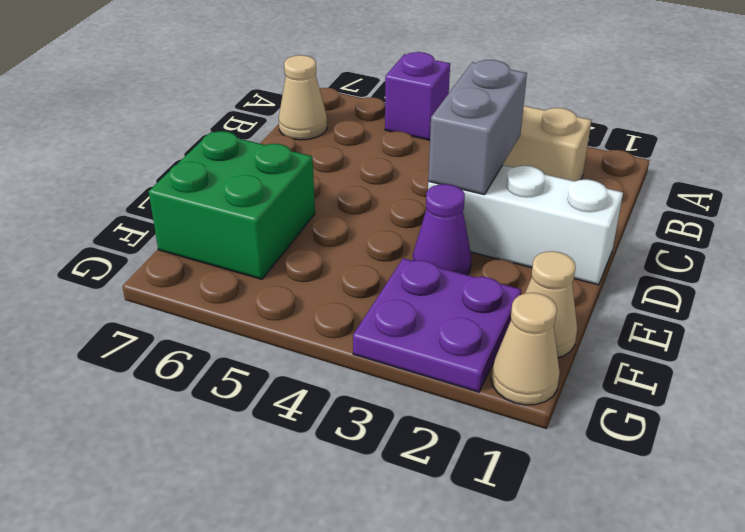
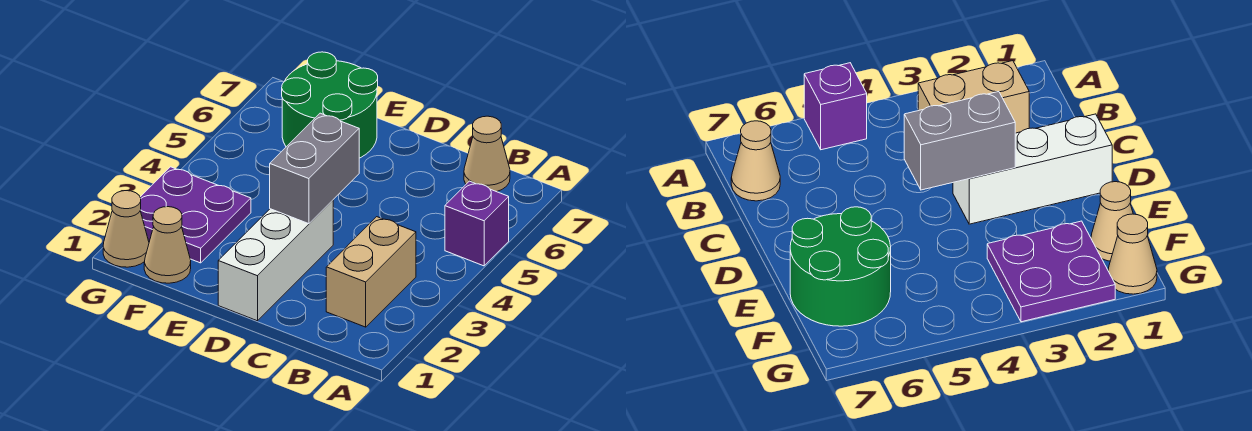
grey brick C3:D3 level 2 -> grey brick D3:D4 level 2
purple cone E3 level 1 -> none
green brick E6:F7 level 1 -> green round brick E6:F7 level 1

